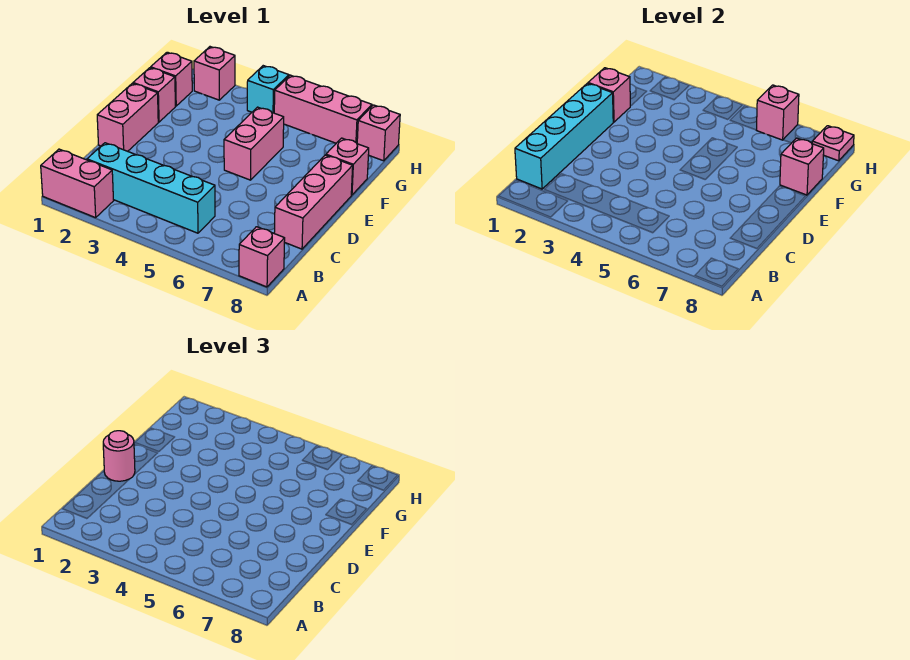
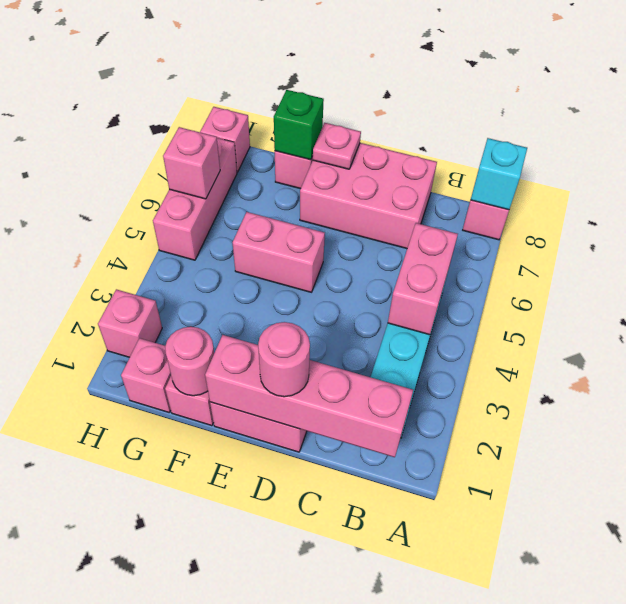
pink brick A1:A2 level 1 -> pink brick B4:B5 level 2
cyan brick B1:E1 level 2 -> pink brick B1:E1 level 2
pink brick C8:E8 level 1 -> pink brick C7:E8 level 1
pink brick F1 level 2 -> pink round brick F1 level 2
pink brick F8 level 2 -> green brick F8 level 2
cyan brick H4 level 1 -> cyan brick A8 level 2
pink plate H8 level 2 -> pink plate E8 level 2

